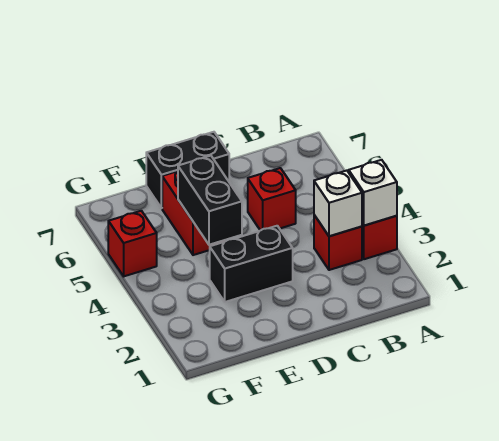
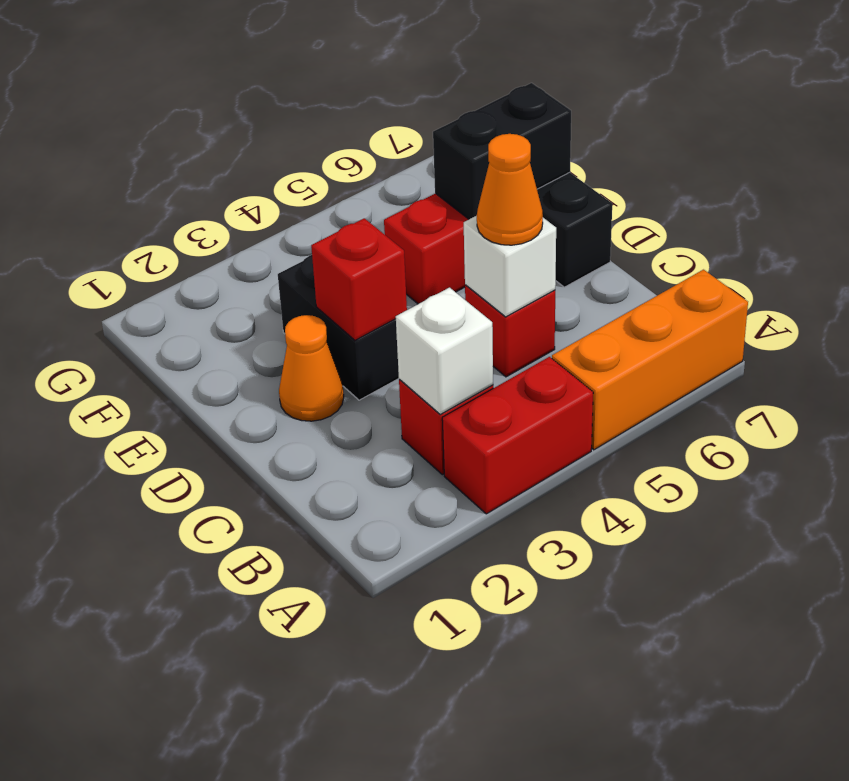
white brick A3 level 2 -> white brick C5 level 2
none -> orange brick A5:A7 level 1
none -> orange cone C5 level 3
none -> orange cone D2 level 1
black brick E4:E5 level 2 -> black brick E6:E7 level 2
red brick G5 level 1 -> red brick D3 level 2

